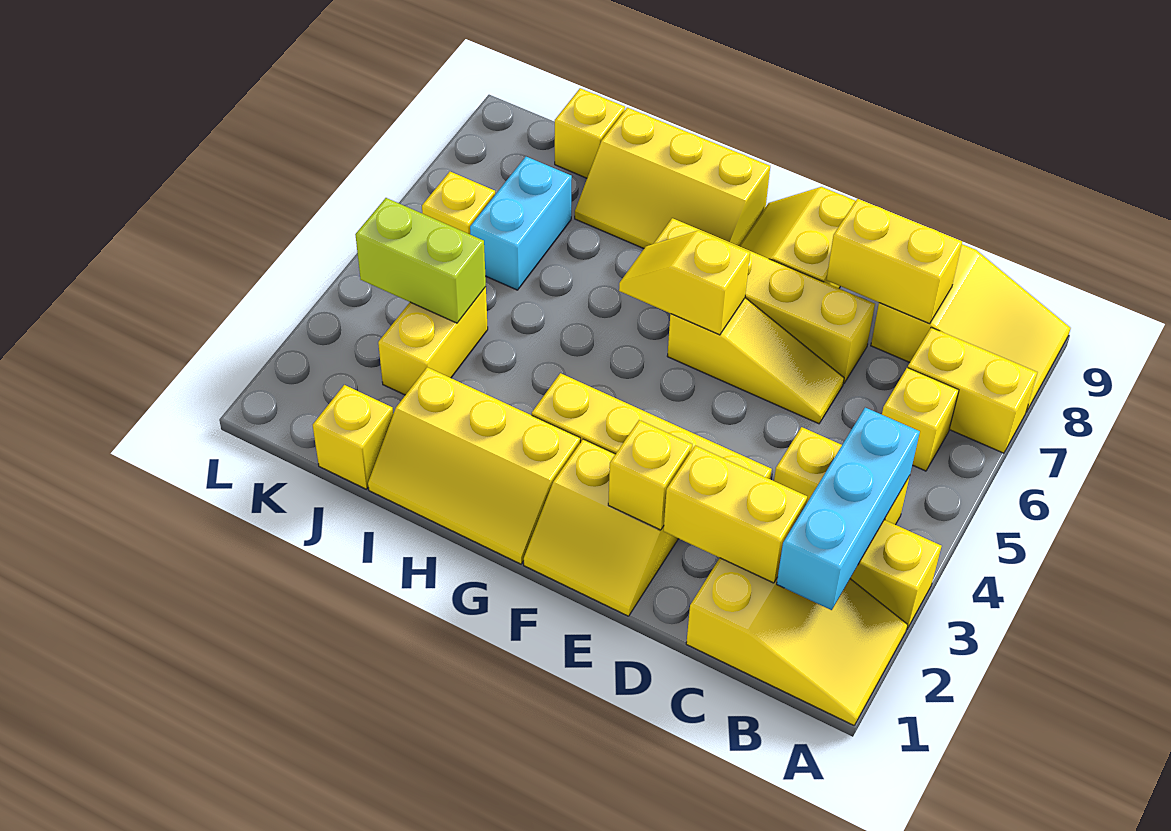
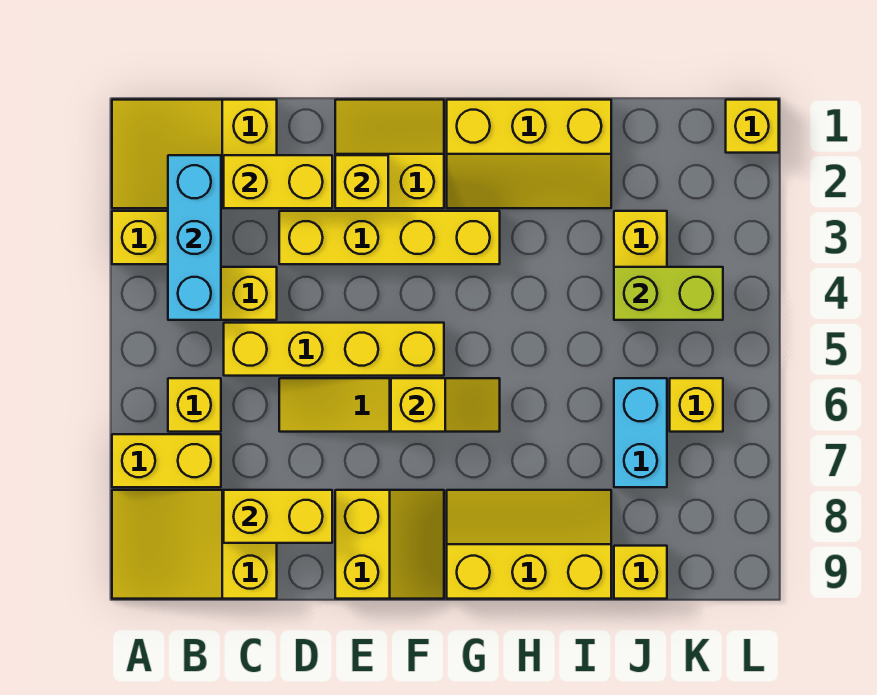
yellow brick D7:G7 level 1 -> yellow brick C5:F5 level 1
yellow slope G1:I2 level 1 top 2 -> yellow slope G1:I2 level 1 top 1
yellow brick J1 level 1 -> yellow brick L1 level 1

